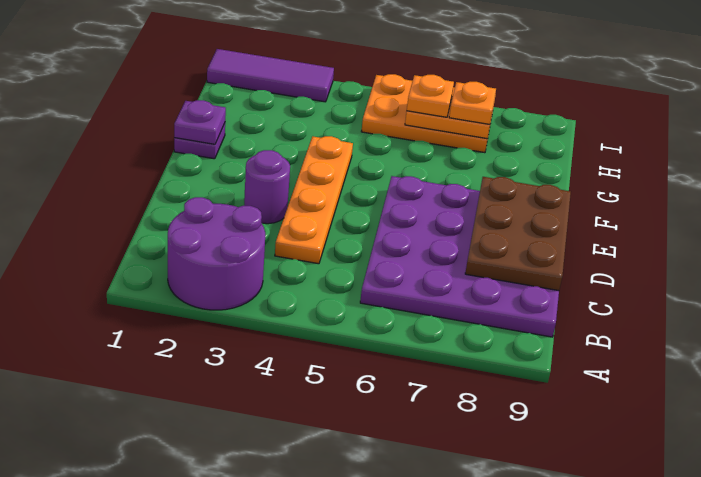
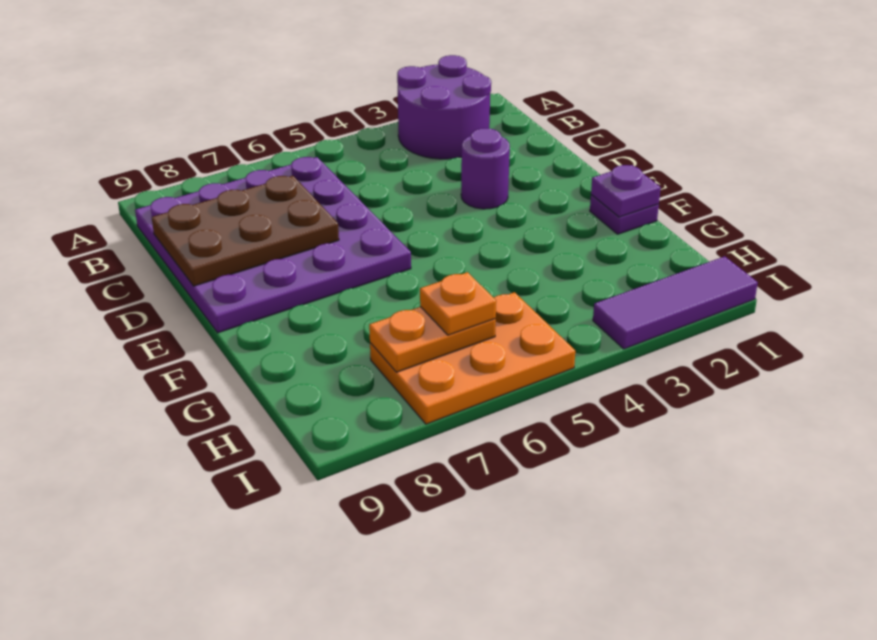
orange plate C4:F4 level 1 -> none
brown plate C8:E9 level 2 -> brown plate C7:D9 level 2
orange plate H7 level 3 -> none

